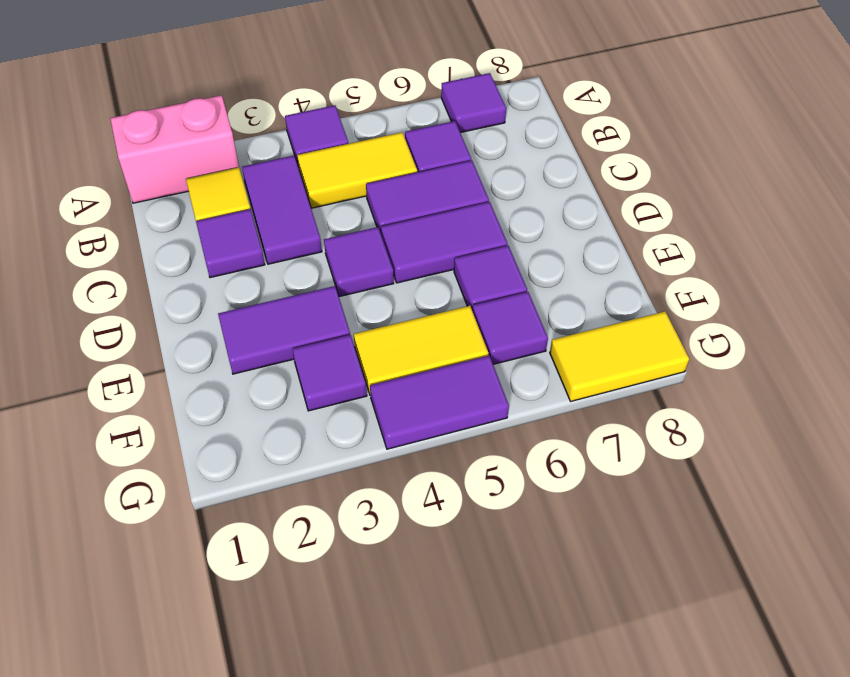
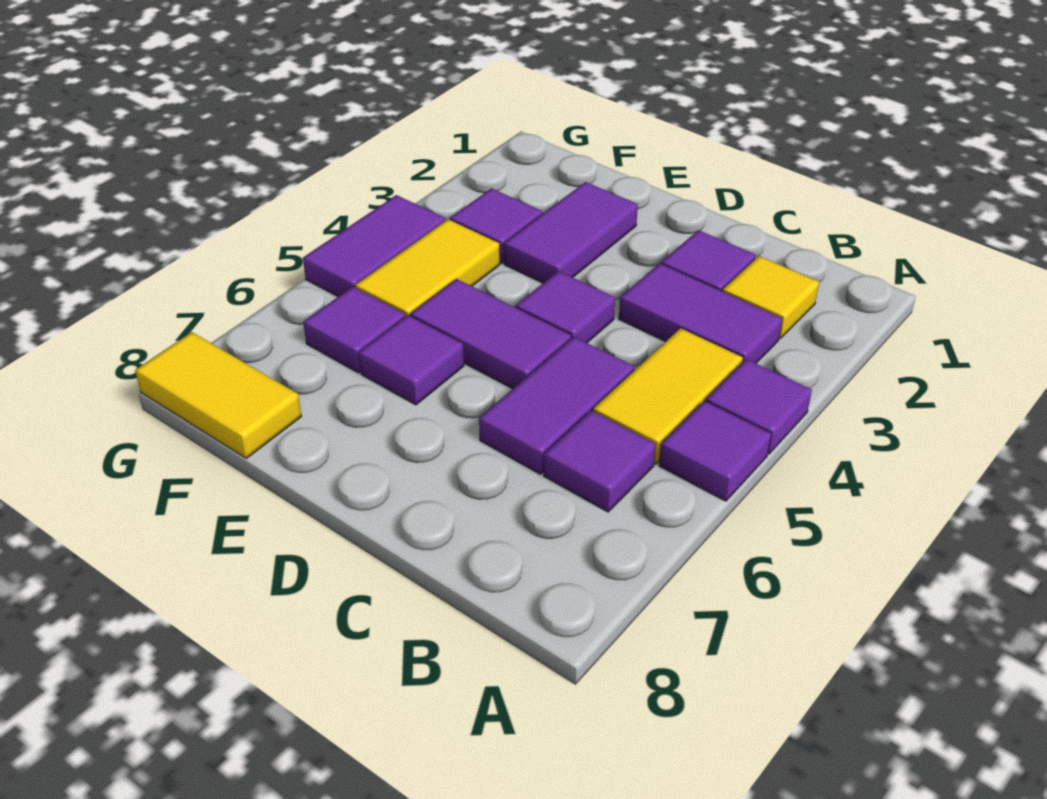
pink brick A1:A2 level 1 -> none
purple tile A7 level 1 -> purple tile A5 level 1
purple tile D5:D6 level 1 -> purple tile D5:E5 level 1
yellow tile G7:G8 level 1 -> yellow tile F8:G8 level 1

